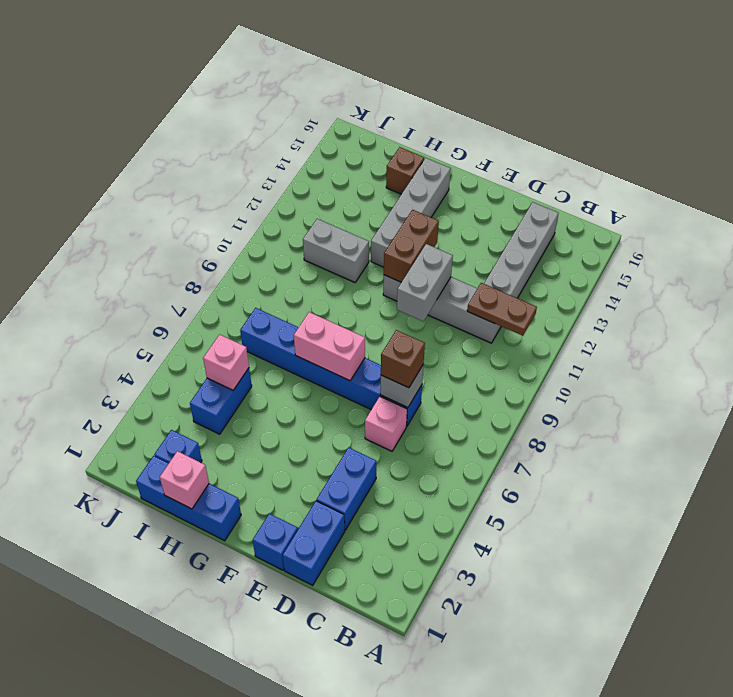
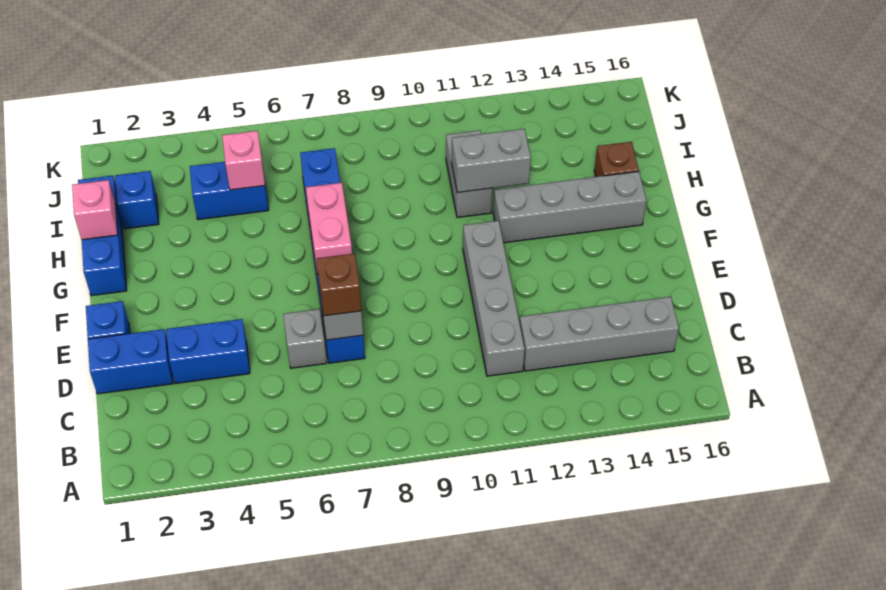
brown plate B11:C11 level 2 -> none
pink brick D6 level 1 -> grey brick D6 level 1
grey brick E10:E11 level 2 -> grey brick H11:H12 level 2
brown brick F11:F12 level 2 -> none

